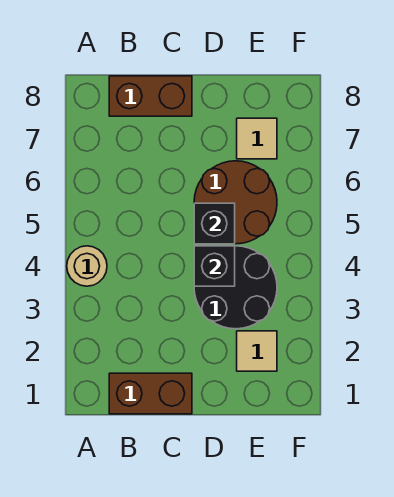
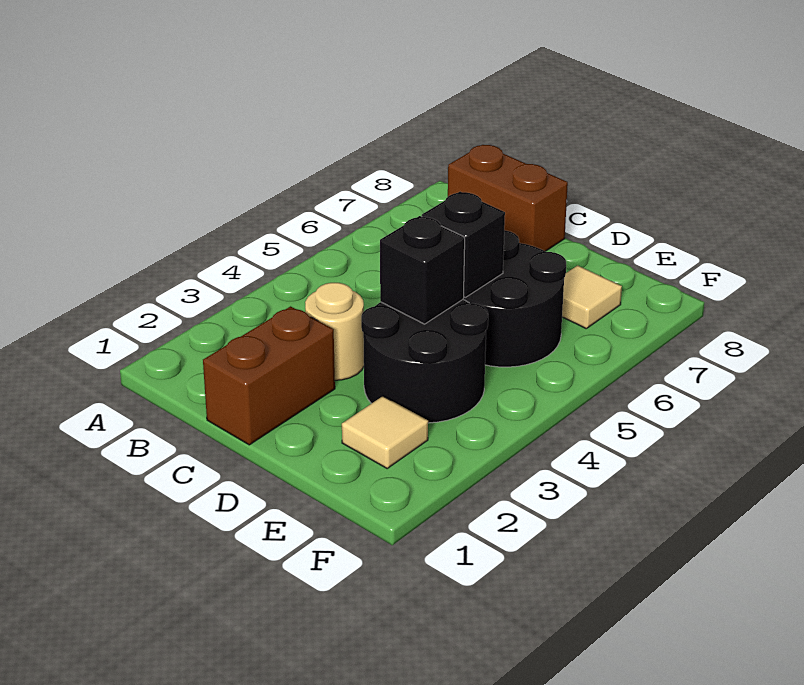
tan round brick A4 level 1 -> tan round brick C3 level 1
brown brick B1:C1 level 1 -> brown brick C1:C2 level 1
brown round brick D5:E6 level 1 -> black round brick D5:E6 level 1

